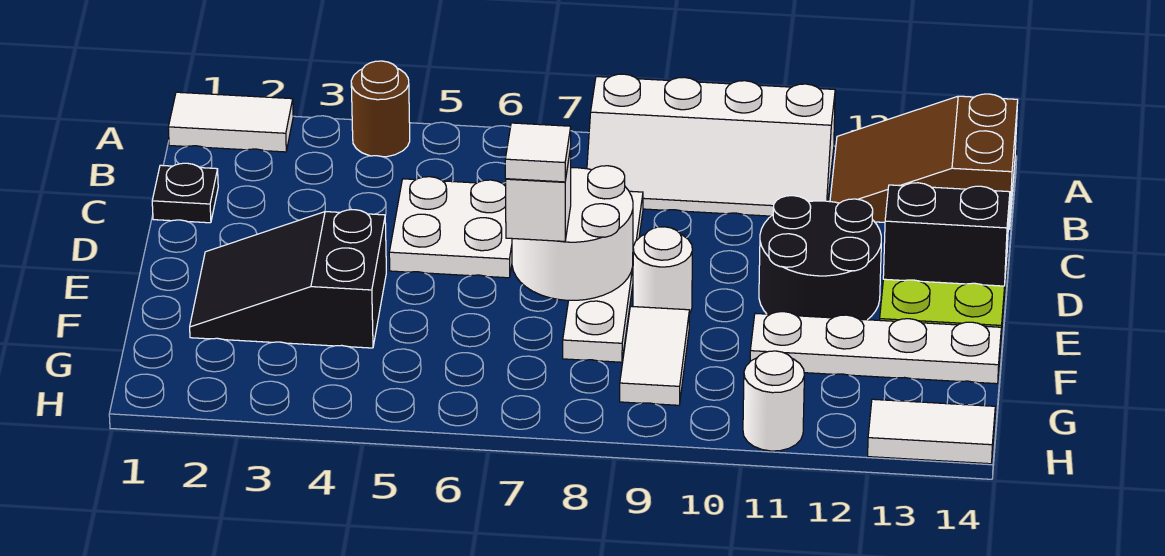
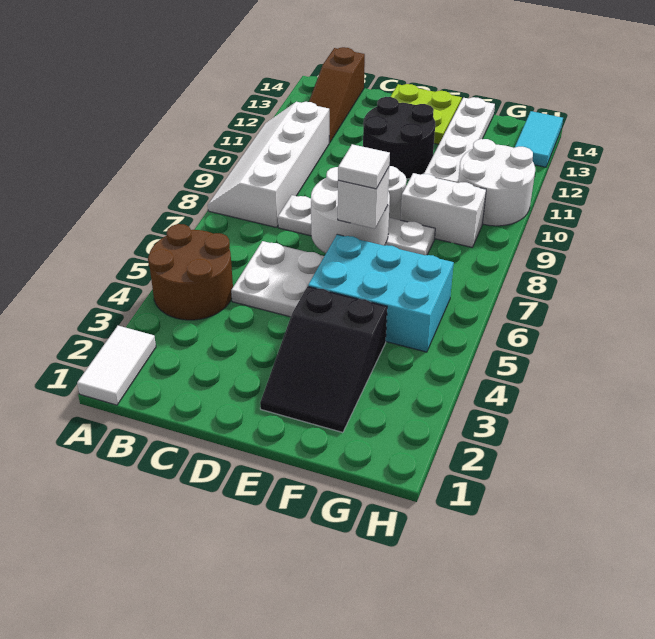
brown round brick A4 level 1 -> brown round brick A4:B5 level 1
white slope A8:B11 level 1 top A -> white slope A8:B11 level 1 top B
brown slope A12:B14 level 1 top 14 -> brown slope B12:B14 level 1 top 14
black plate C1 level 1 -> none
black brick D13:D14 level 2 -> none
none -> cyan brick E5:G6 level 1
white tile F9:G9 level 1 -> white brick F9:G9 level 1
white round brick H11 level 1 -> white round brick G10:H11 level 1
white tile H13:H14 level 1 -> cyan tile H13:H14 level 1

